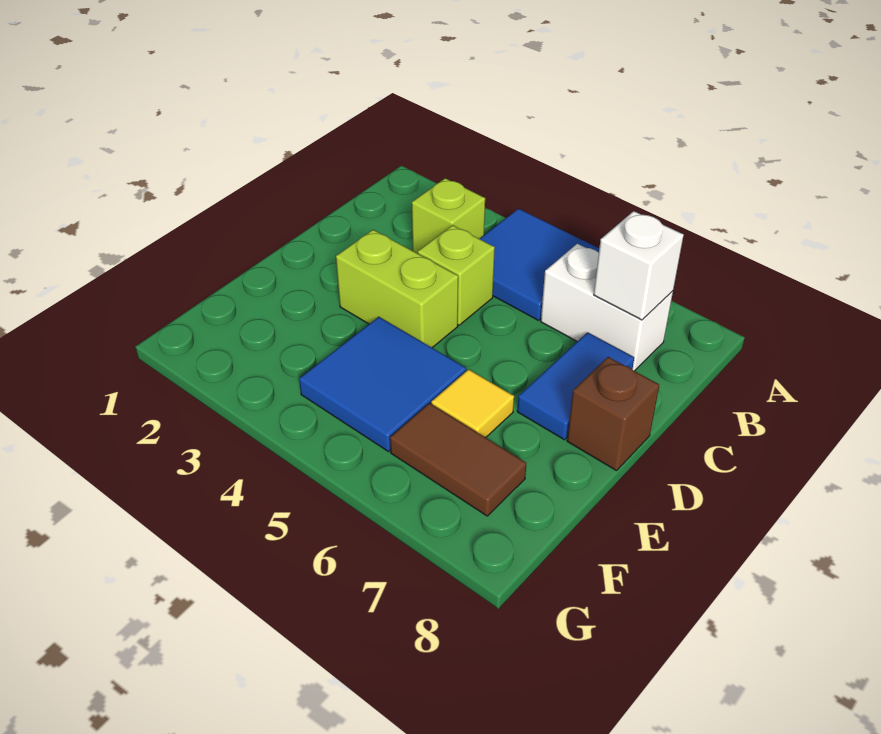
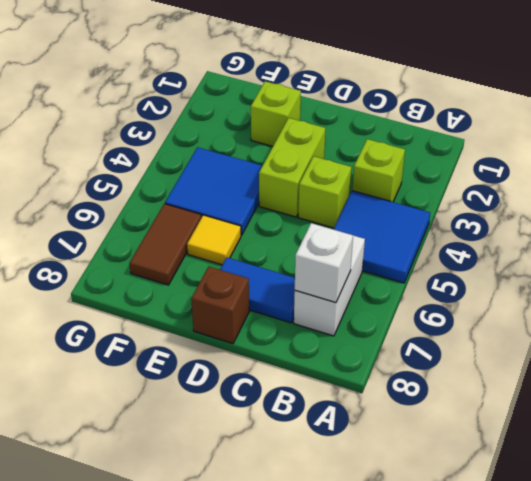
none -> lime brick E2 level 1

